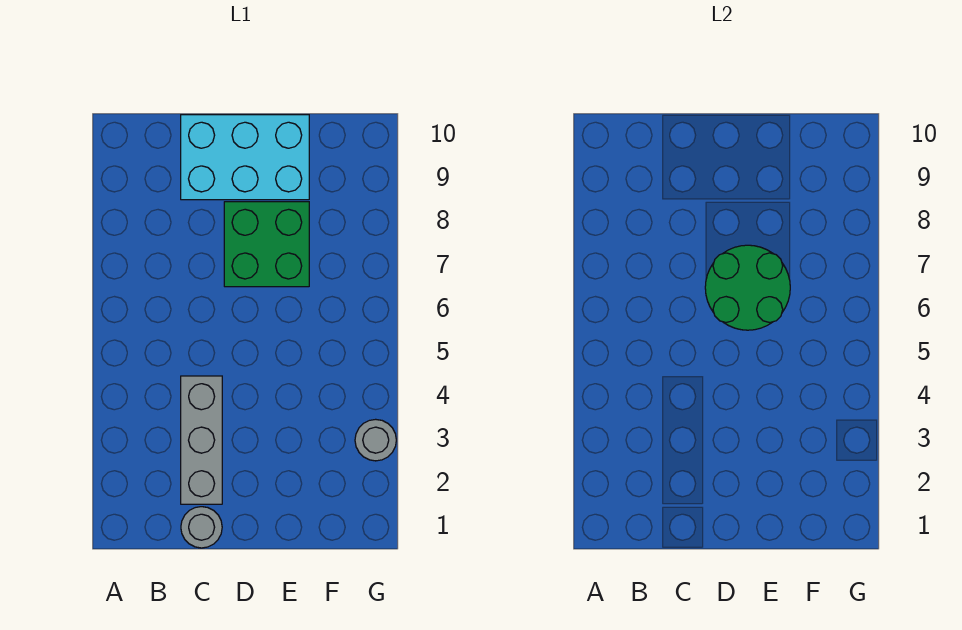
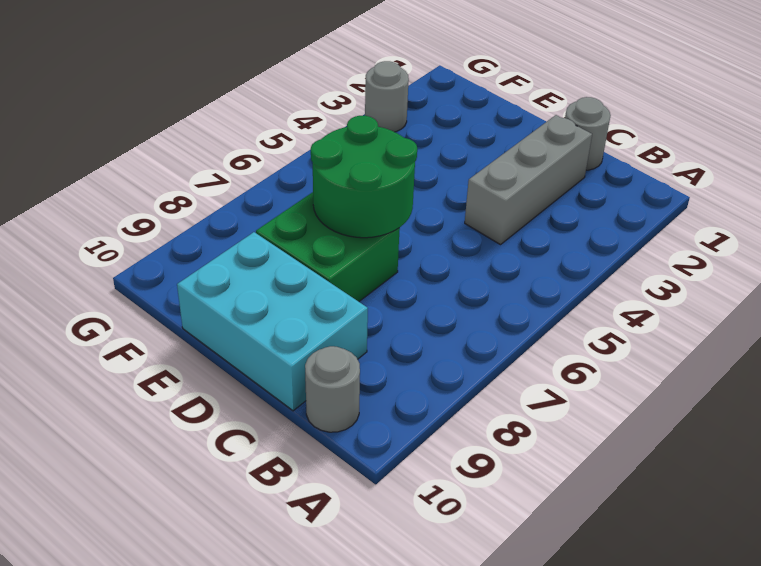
none -> grey round brick B10 level 1

